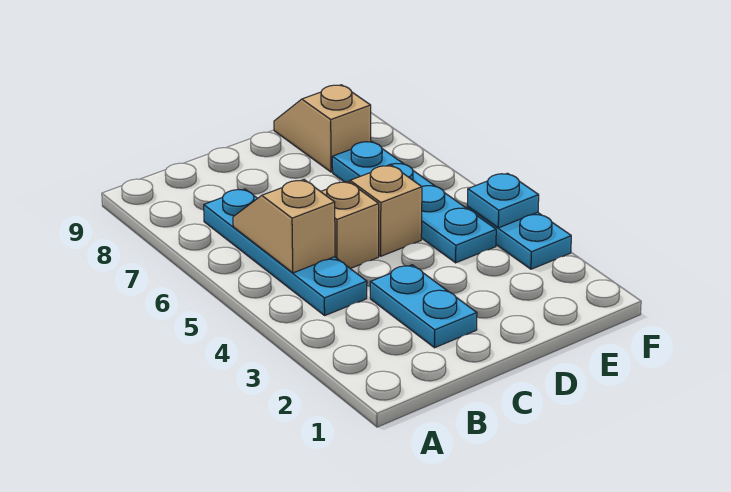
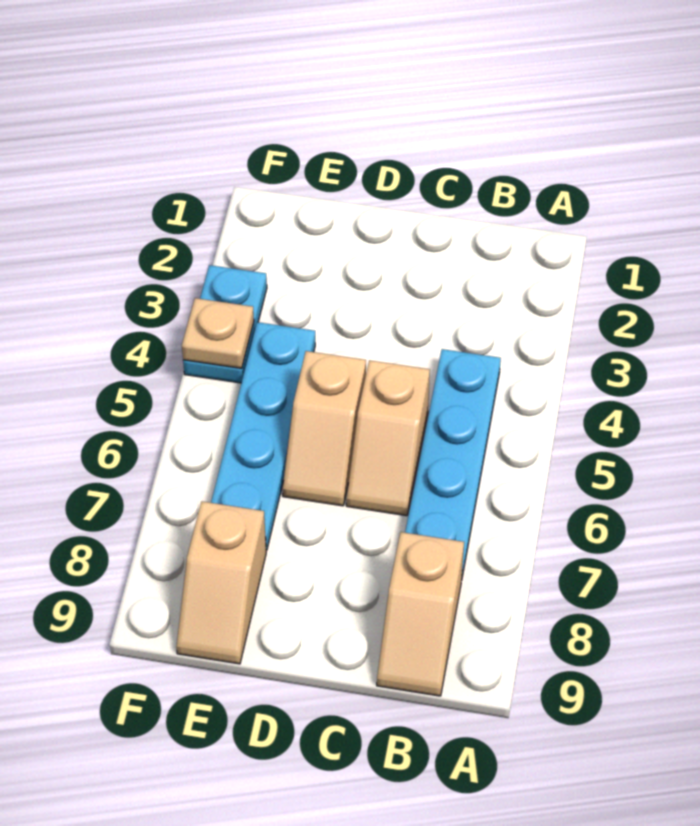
tan slope B5:B6 level 2 top 5 -> tan slope B8:B9 level 1 top 8
cyan plate C2:C3 level 1 -> none
cyan plate F4 level 2 -> tan plate F4 level 2

